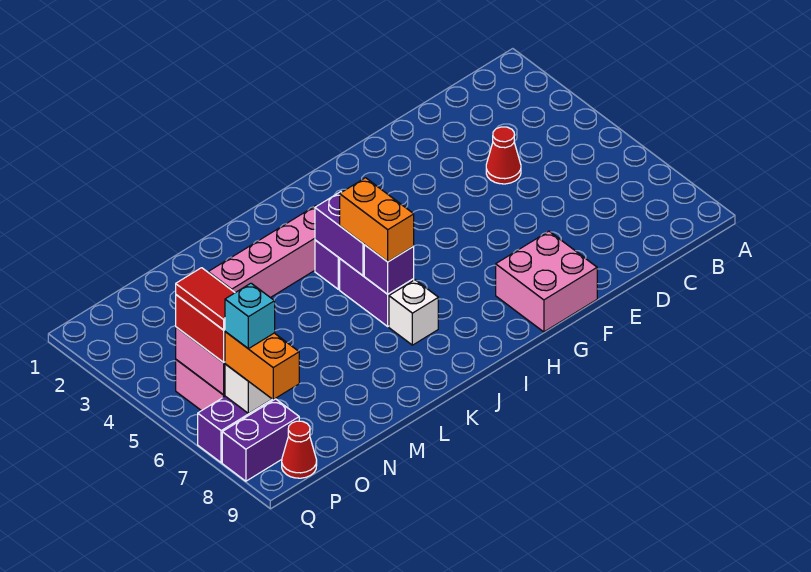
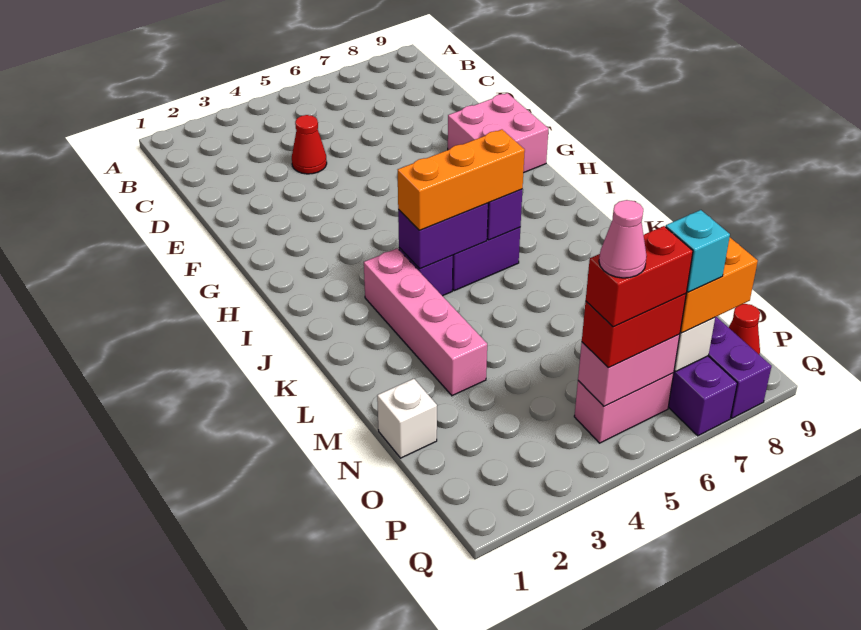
orange brick J5:J6 level 3 -> orange brick J4:J6 level 3
white brick J7 level 1 -> white brick N1 level 1
red tile P5:P6 level 4 -> red brick P5:P6 level 4
none -> pink cone P5 level 5

